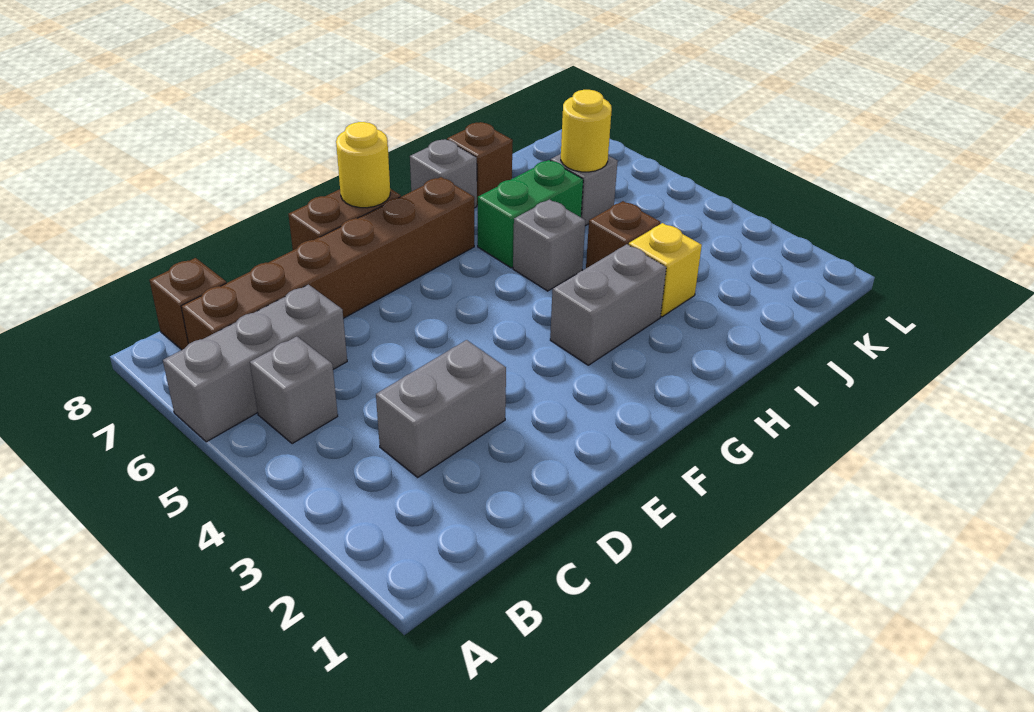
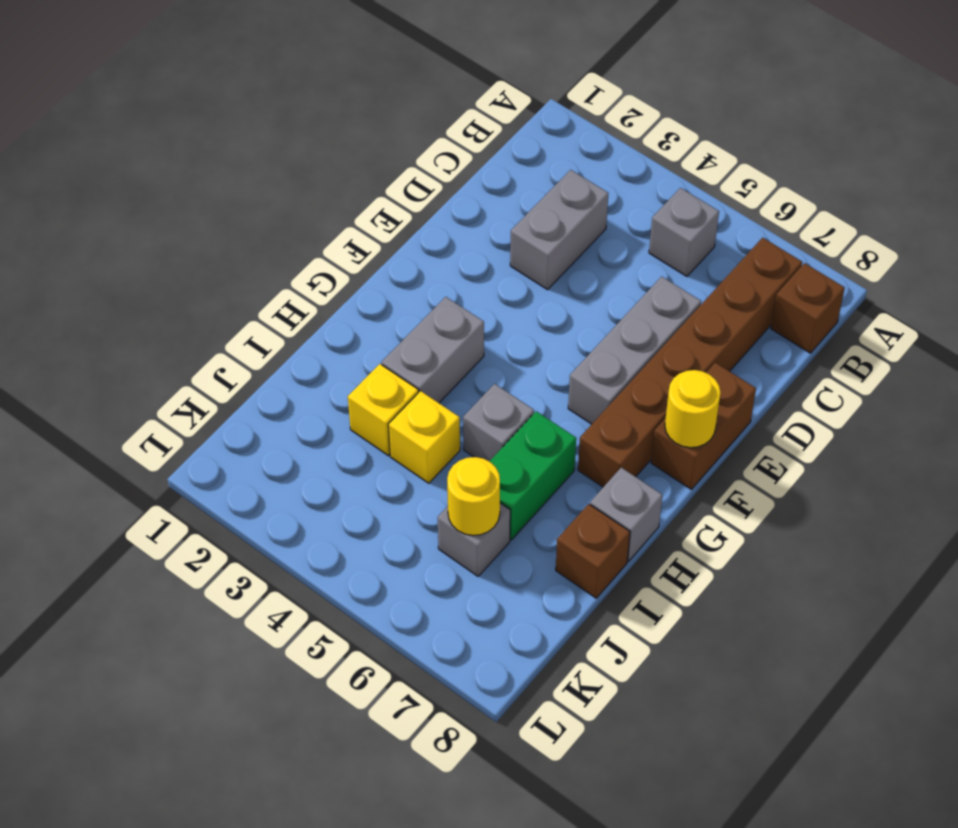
grey brick A6:C6 level 1 -> grey brick D6:F6 level 1
brown brick I4 level 1 -> yellow brick I4 level 1

